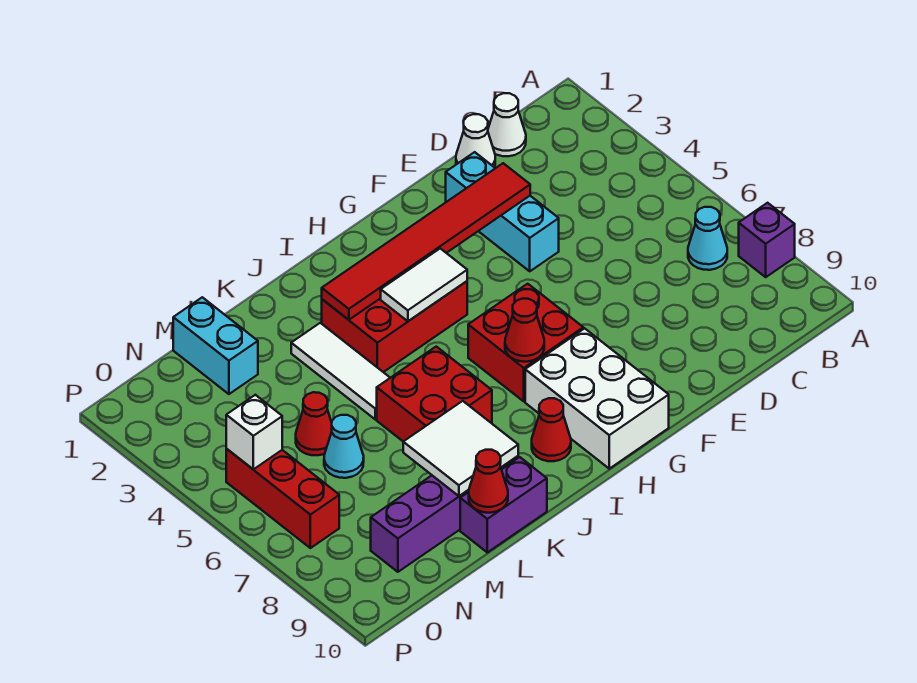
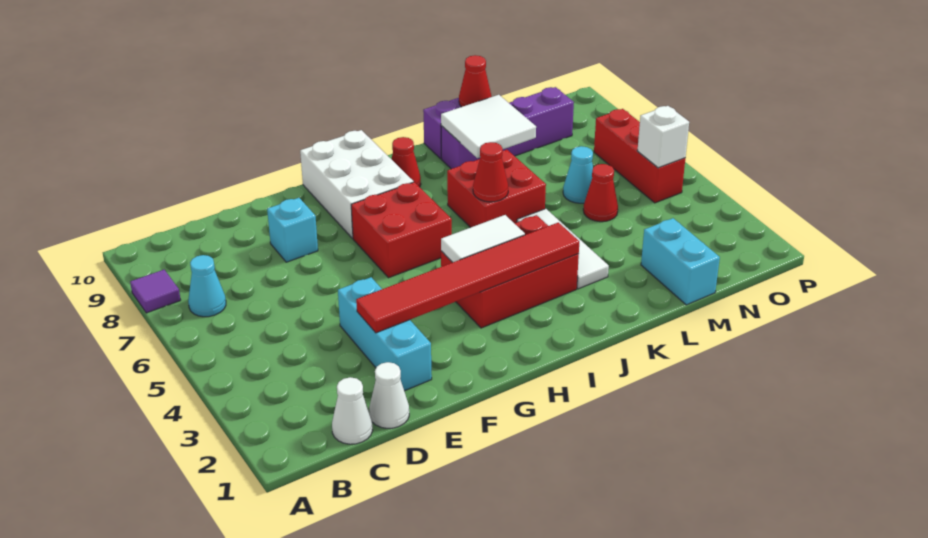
purple brick A8 level 1 -> purple tile A8 level 1
none -> cyan brick E8 level 1
red cone H7 level 2 -> red cone J6 level 2

